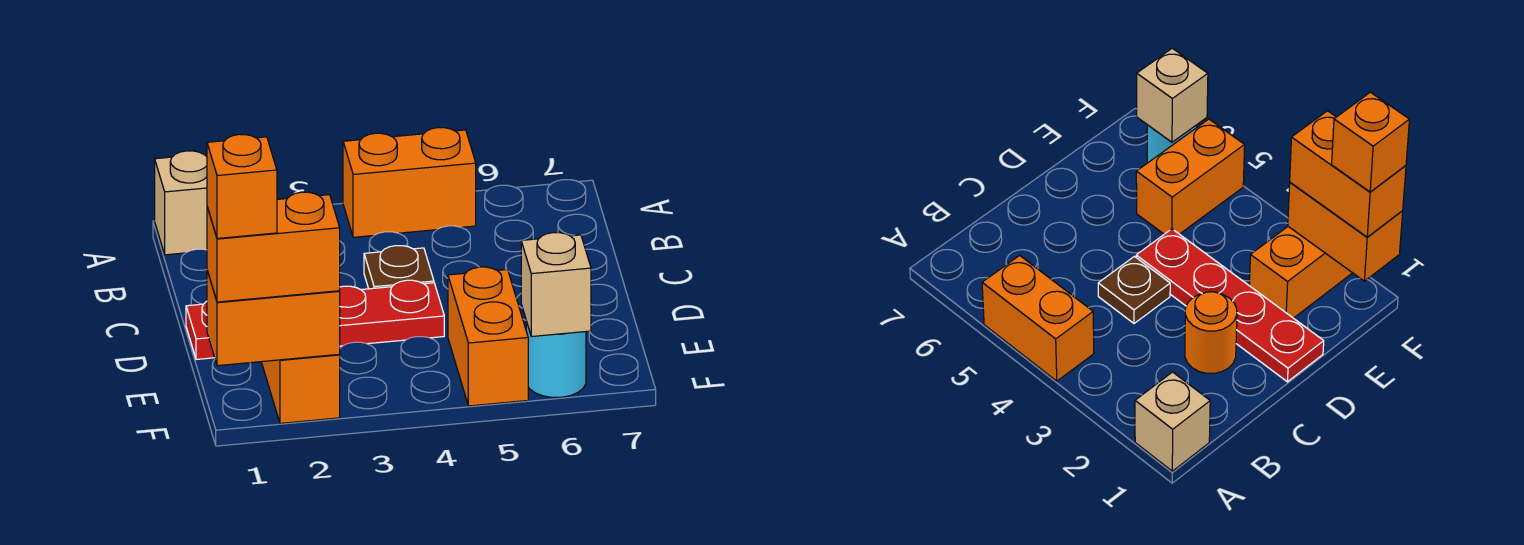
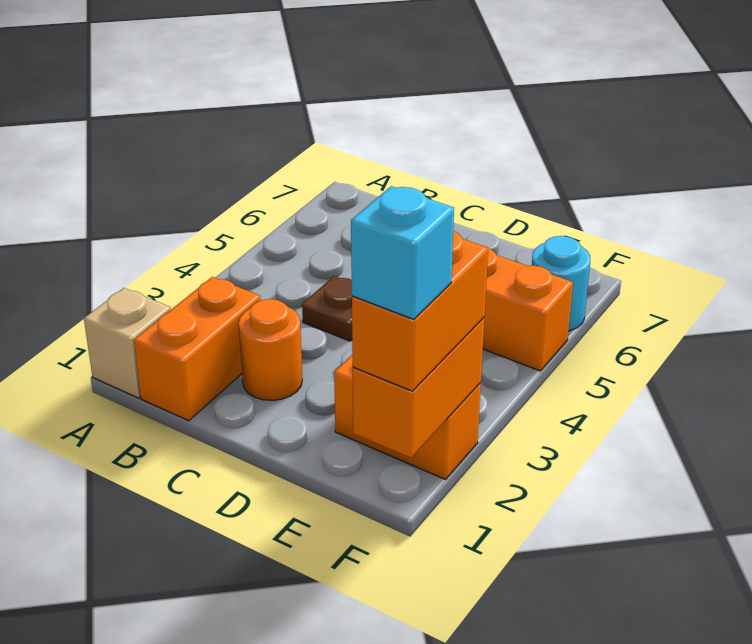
orange brick A4:A5 level 1 -> orange brick B1:B2 level 1
red plate D1:D4 level 1 -> none
orange brick F1 level 4 -> cyan brick F1 level 4
tan brick F6 level 2 -> none

